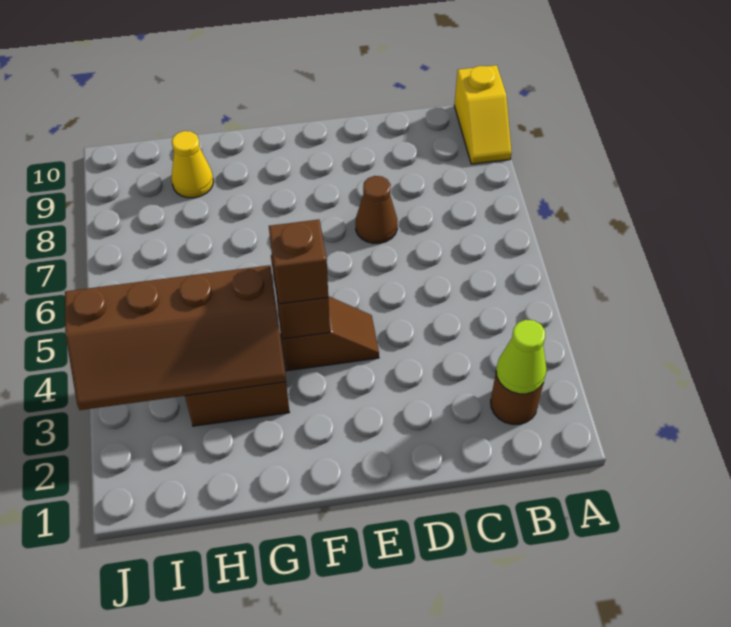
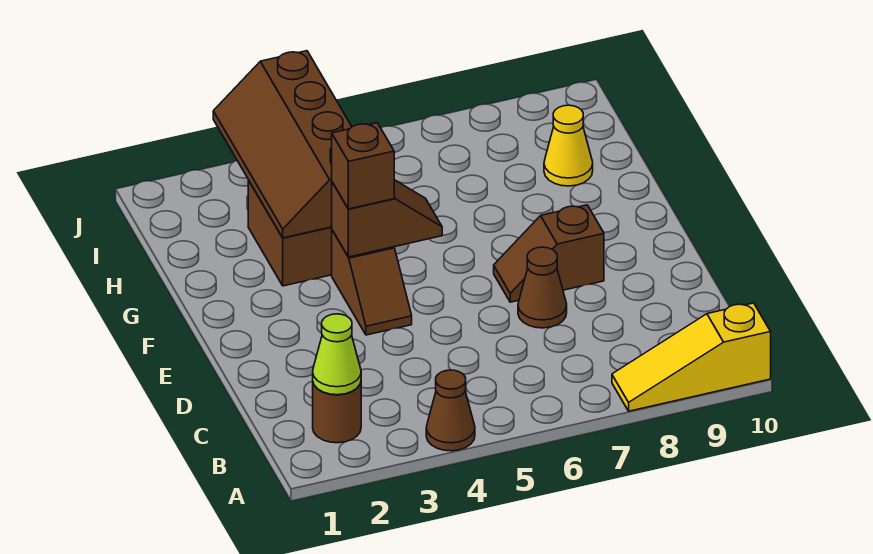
none -> brown cone A4 level 1
yellow slope A9:A10 level 1 top 10 -> yellow slope A8:A10 level 1 top 10
none -> brown slope E7:E8 level 1 top 8

